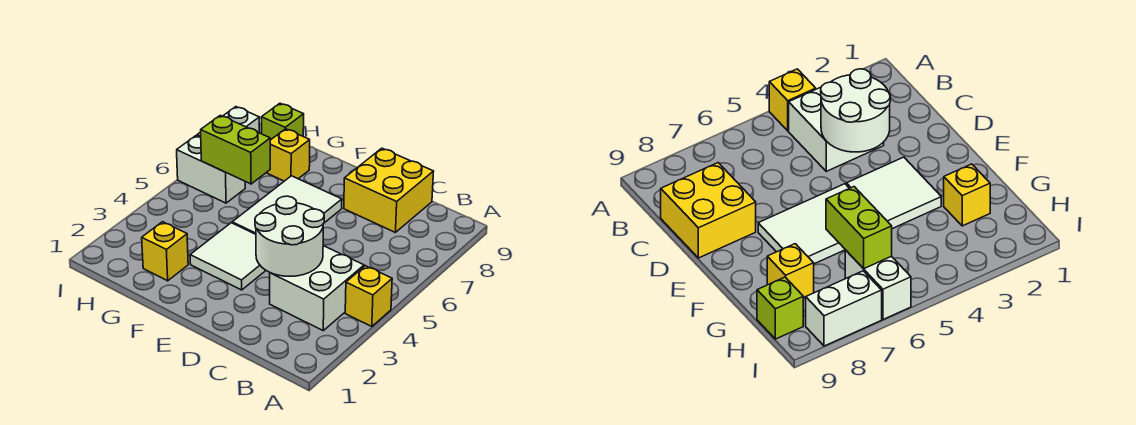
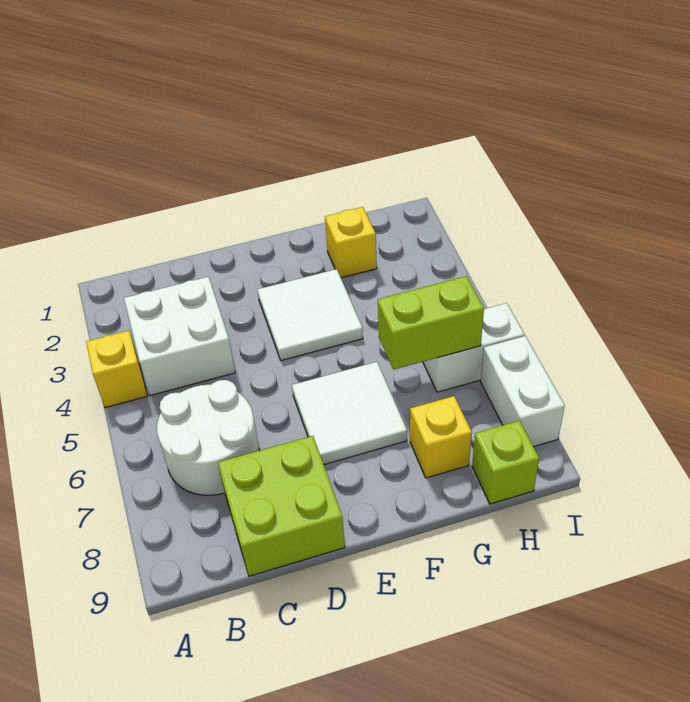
white round brick C3:D4 level 2 -> white round brick B6:C7 level 1
yellow brick C8:D9 level 1 -> lime brick C8:D9 level 1
white tile E5:F7 level 1 -> white tile E6:F7 level 1

